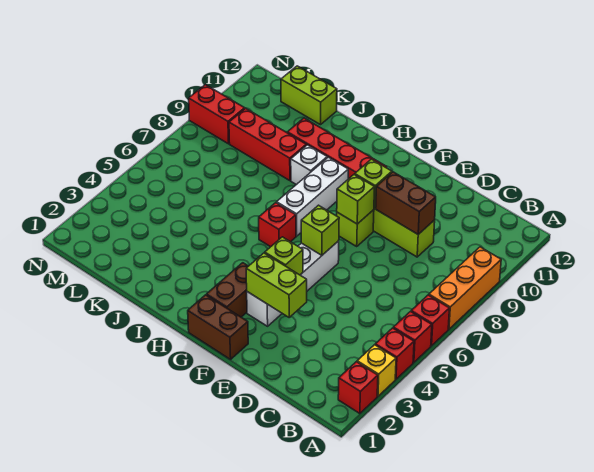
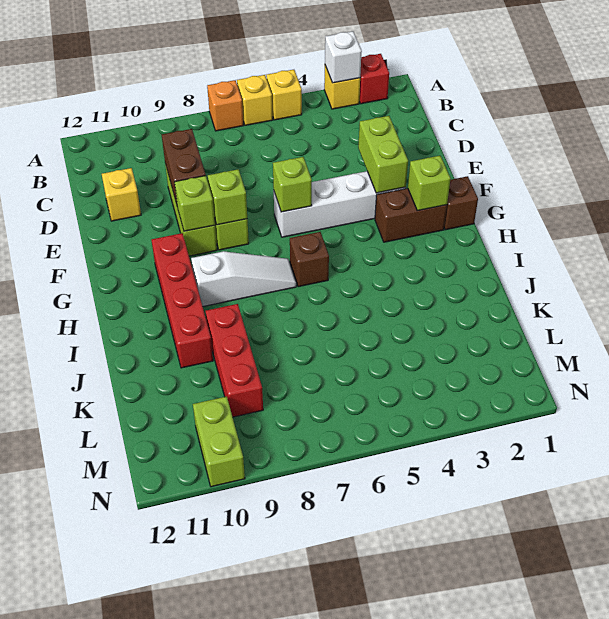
red brick A4 level 1 -> none
red brick A5 level 1 -> yellow brick A5 level 1
red brick A6 level 1 -> yellow brick A6 level 1
orange brick A7:A9 level 1 -> orange brick A7 level 1
none -> yellow brick D11 level 1
brown brick F1:G1 level 1 -> brown brick G1 level 1
lime brick F4 level 2 -> lime brick G2 level 2
red brick H6 level 1 -> brown brick H6 level 1
white brick H7:H9 level 1 -> white slope H7:H9 level 1 top 9
white brick I9 level 1 -> white brick A3 level 2
lime brick K12:L12 level 1 -> lime brick M10:N10 level 1
red brick M9:N9 level 1 -> none

